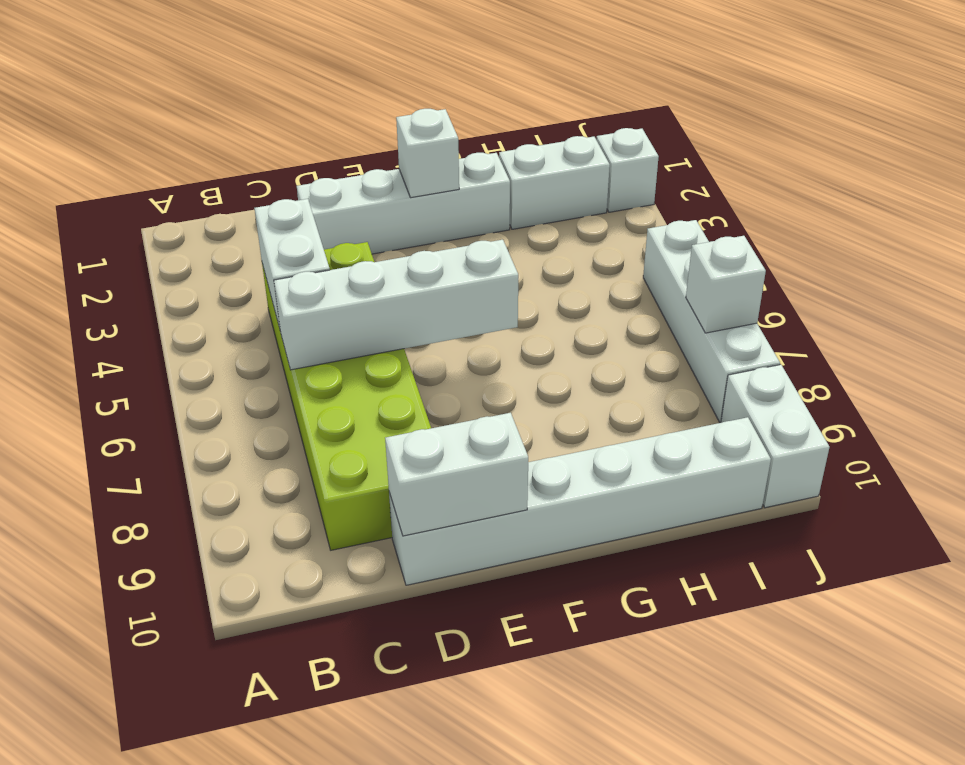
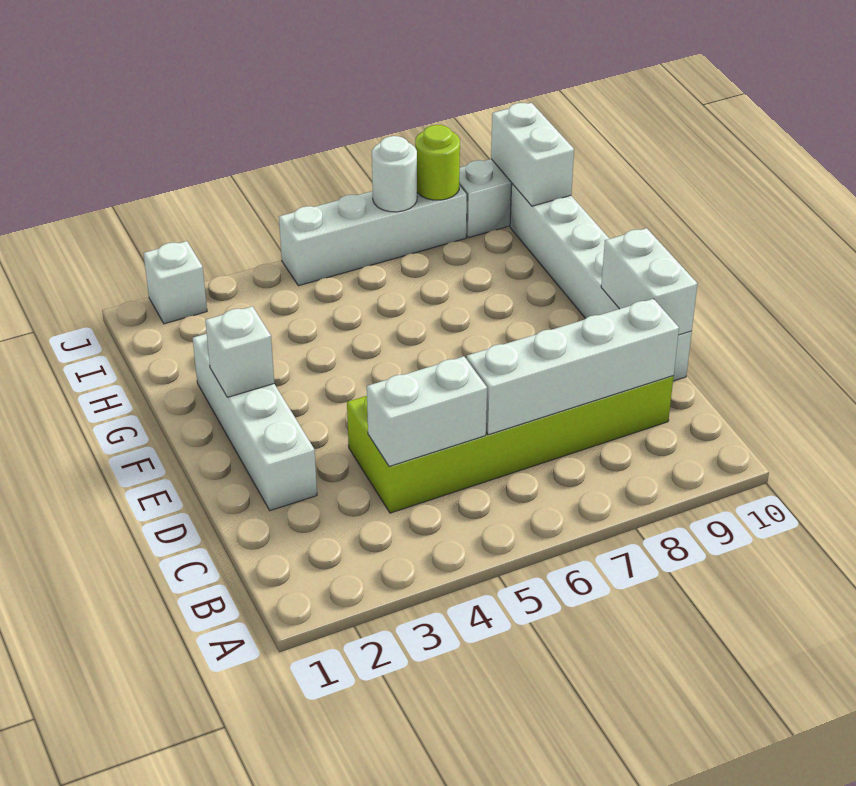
white brick C6:F6 level 2 -> white brick C6:C9 level 2
white brick H2:I2 level 1 -> white brick I10:J10 level 2
white brick J7 level 2 -> white round brick J7 level 2
none -> lime round brick J8 level 2

